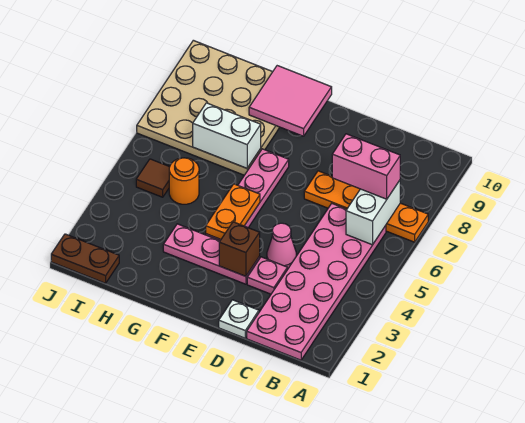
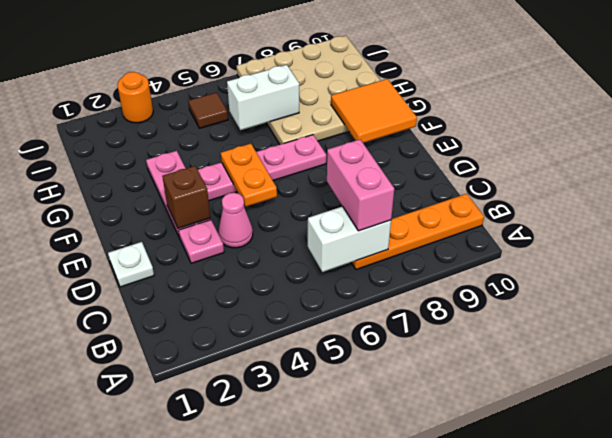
orange plate A7:D7 level 1 -> orange plate B7:B10 level 1
pink plate B1:C6 level 1 -> none
orange plate F4:F5 level 2 -> orange plate E5:F5 level 2
pink tile F9:G10 level 2 -> orange tile F9:G10 level 2
white brick G7:H7 level 2 -> white brick H6:H7 level 2
orange round brick H5 level 1 -> orange round brick J3 level 1
brown plate I1:J1 level 1 -> none

